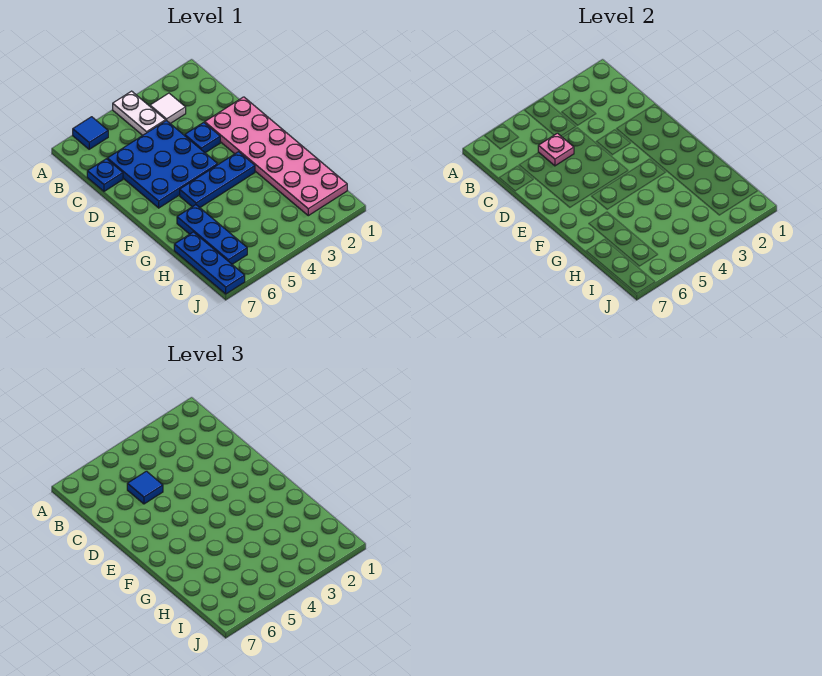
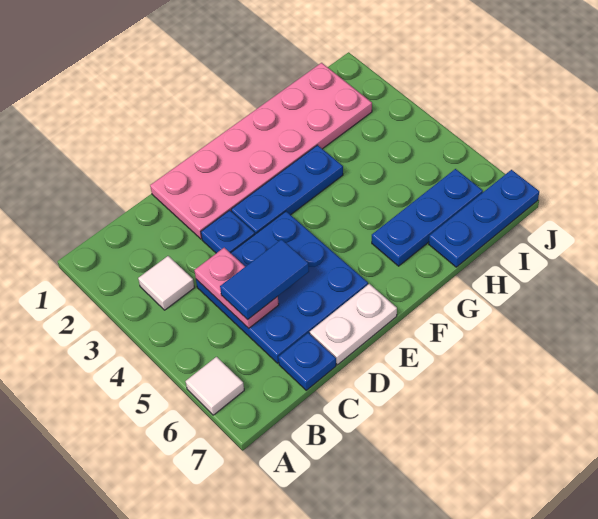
white plate A4:B4 level 1 -> white plate D7:E7 level 1
blue tile A6 level 1 -> white tile A6 level 1
pink plate C5 level 2 -> pink plate C4:C5 level 2
blue tile C5 level 3 -> blue tile C5:D5 level 3
blue plate F3:F5 level 1 -> blue plate E3:G3 level 1

